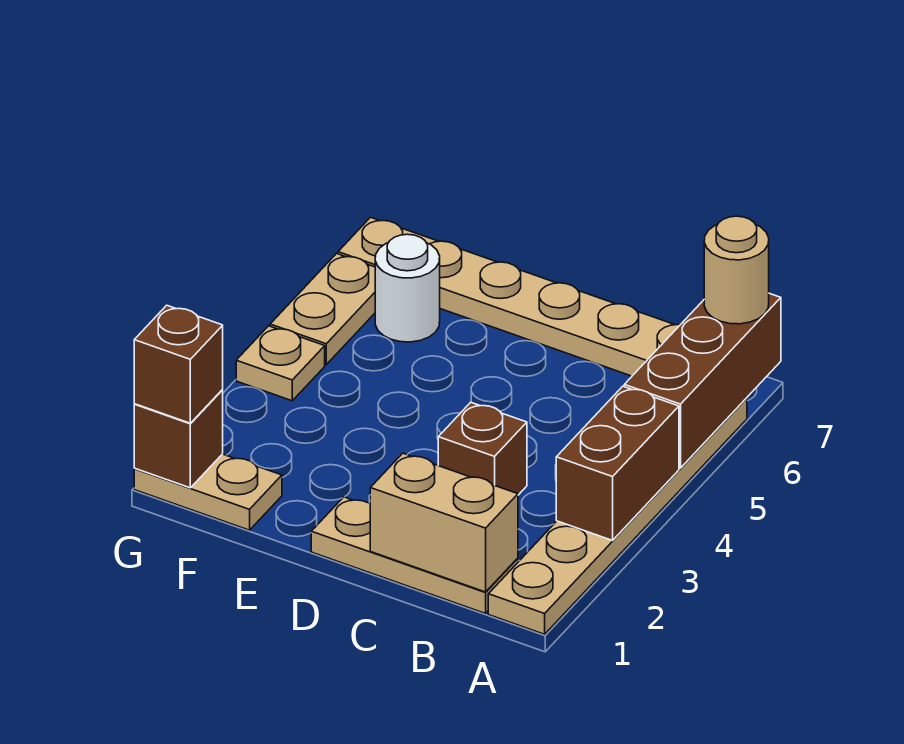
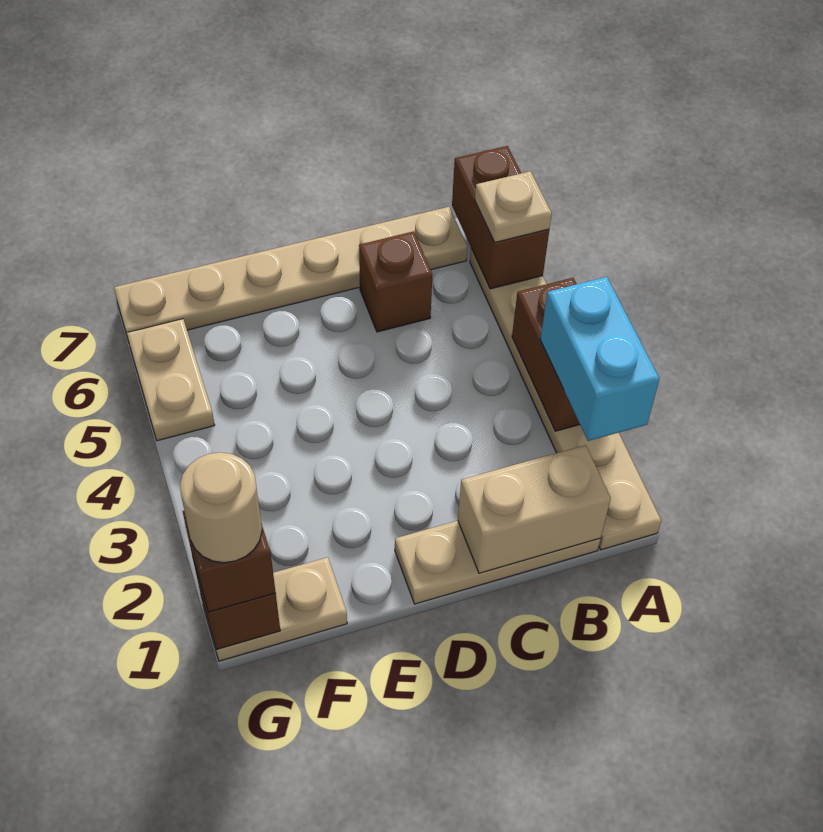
none -> cyan brick A2:A3 level 3
brown brick A5:A7 level 2 -> brown brick A6:A7 level 2
tan round brick A7 level 3 -> tan round brick G1 level 4
brown brick C3 level 1 -> brown brick C6 level 1
white round brick F6 level 1 -> none
tan plate G4 level 1 -> tan plate A6 level 3

